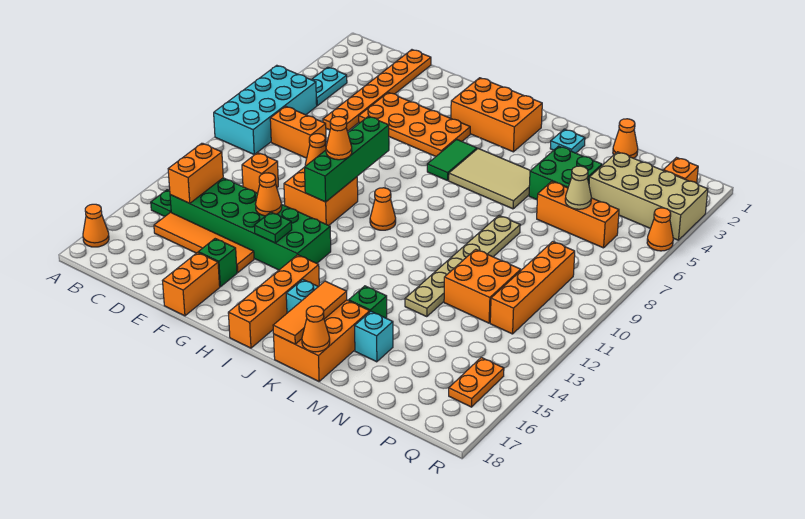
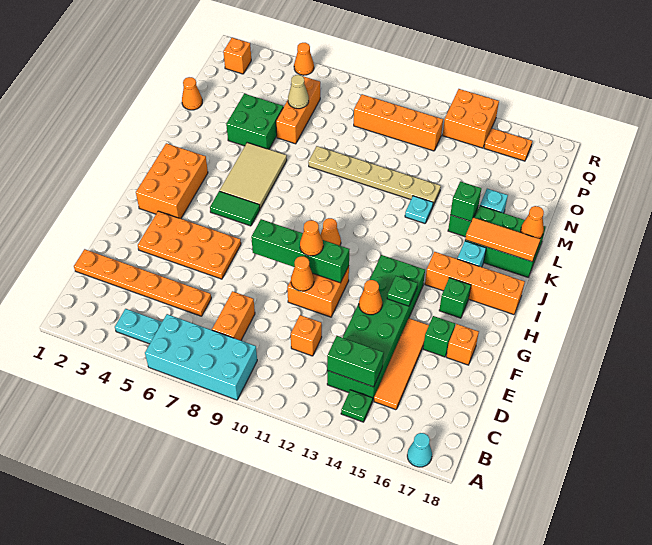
orange cone A17 level 1 -> cyan cone A17 level 1
orange brick C13:C14 level 2 -> green brick C13:C14 level 2
orange plate E4:H5 level 1 -> orange plate F3:G6 level 1
orange brick F17:F18 level 1 -> orange brick F17 level 1
none -> green brick H16 level 1
orange brick K16:L18 level 1 -> green brick K16:L18 level 1
cyan plate L2 level 1 -> cyan plate L13 level 1
none -> green brick L15 level 2
orange brick N11:O12 level 1 -> orange brick Q13:R14 level 1
tan brick O3:R4 level 1 -> none

